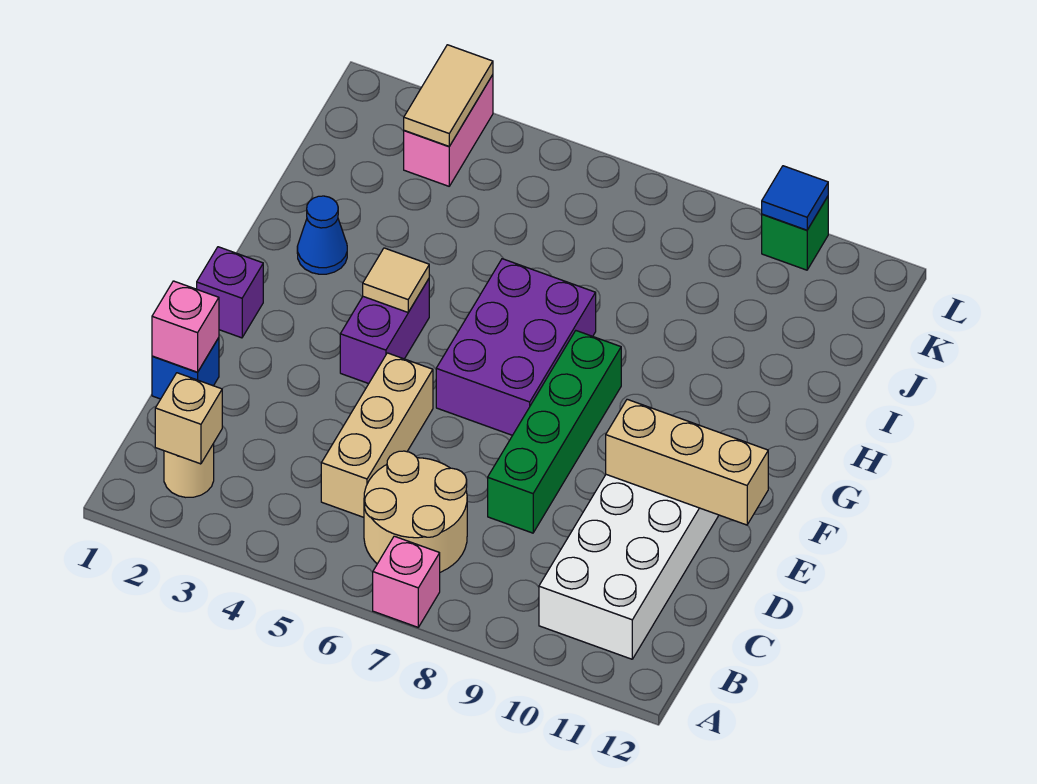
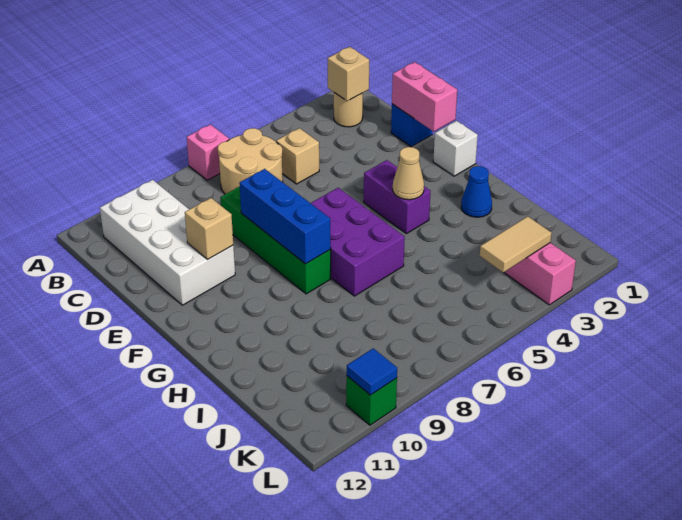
tan brick C5:E5 level 1 -> tan brick C5 level 1
pink brick D1 level 2 -> pink brick D1:E1 level 2
none -> blue brick E8:G8 level 2
tan brick E10:E12 level 2 -> tan brick E10 level 2
purple brick F1 level 1 -> white brick F1 level 1
tan tile G4 level 2 -> tan cone G4 level 2
tan tile K3:L3 level 2 -> tan tile K3:K4 level 2

